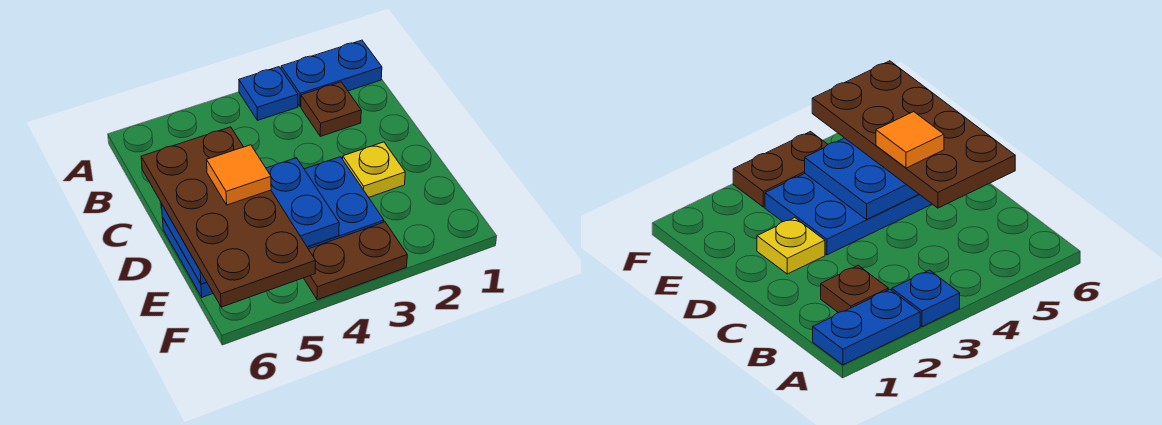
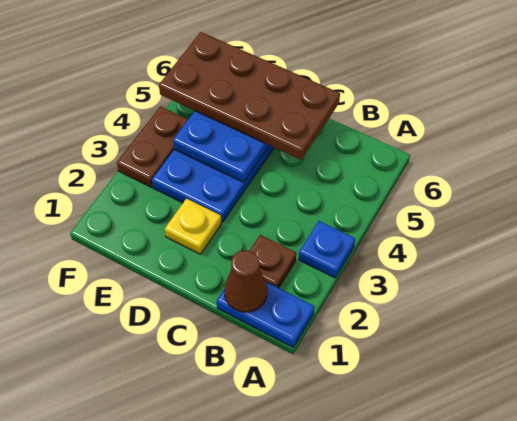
blue plate A1:A2 level 1 -> blue plate A1:B1 level 1
none -> brown cone B1 level 2
orange tile D5 level 4 -> none

